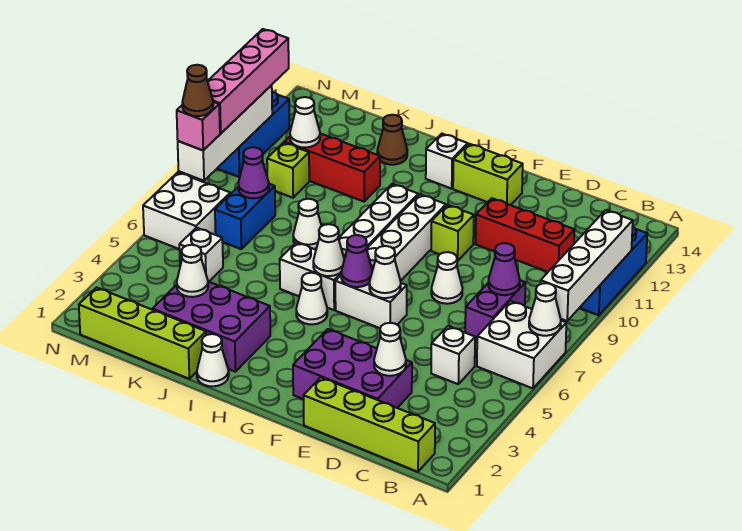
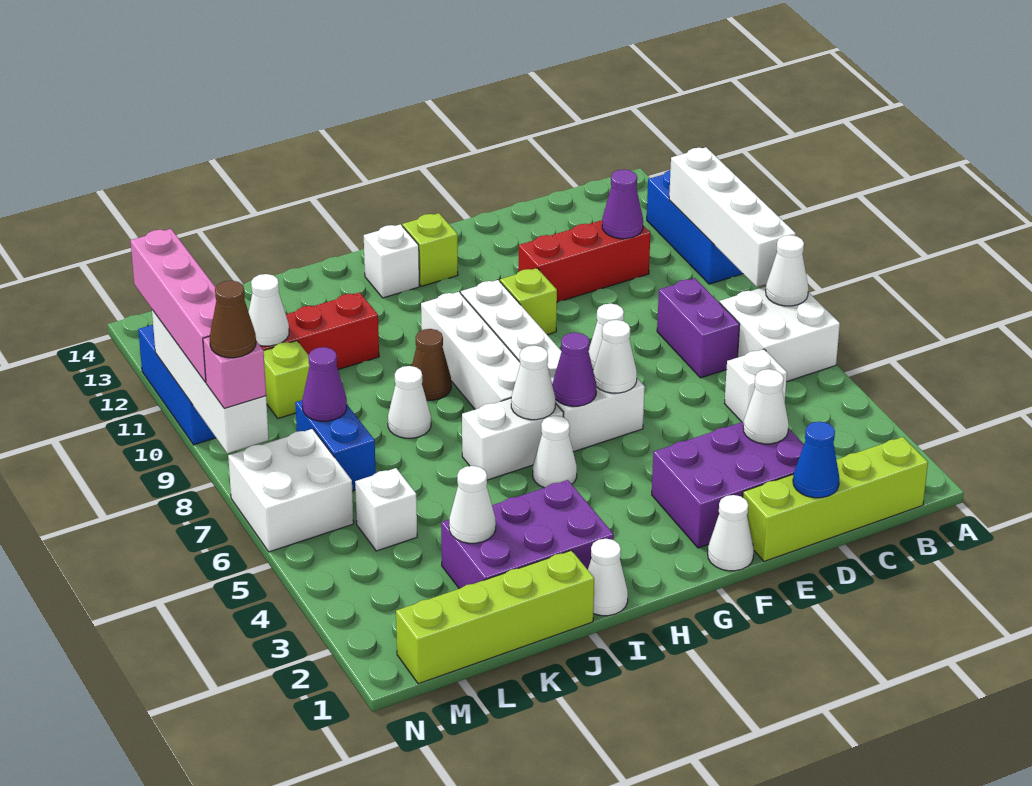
purple cone C8 level 2 -> purple cone C11 level 2
none -> blue cone D1 level 2
none -> white cone F1 level 1
lime brick F13:G13 level 1 -> lime brick G13 level 1
brown cone J13 level 1 -> brown cone I9 level 1

